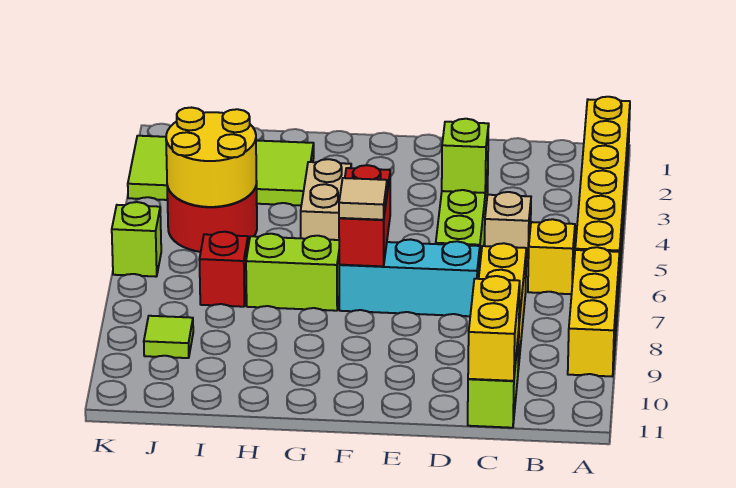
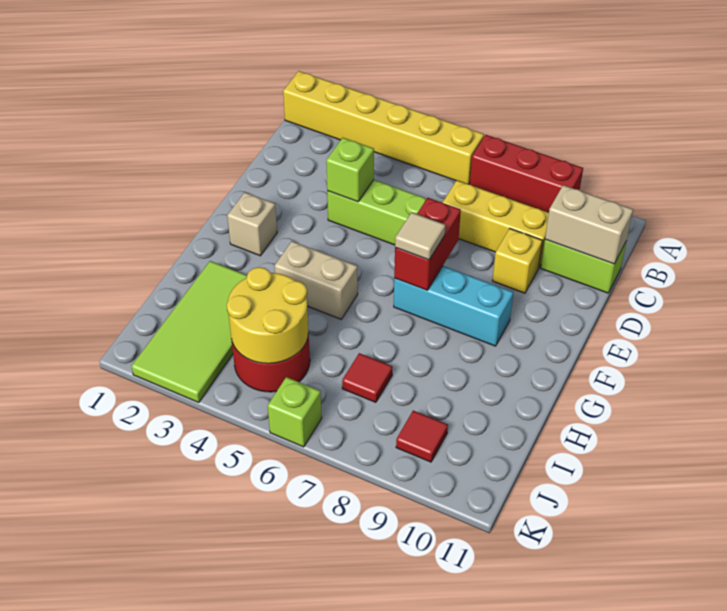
yellow brick A7:A9 level 1 -> red brick A7:A9 level 1
yellow brick B6 level 1 -> yellow brick D9 level 1
tan brick C5 level 1 -> tan brick F2 level 1
yellow brick C10:C11 level 2 -> tan brick C10:C11 level 2
cyan brick D7:F7 level 1 -> cyan brick F7:F9 level 1
red brick F6:F7 level 2 -> red brick E7:F7 level 2
lime brick G7:H7 level 1 -> none
red brick I7 level 1 -> red tile I7 level 1
lime tile J9 level 1 -> red tile J9 level 1

